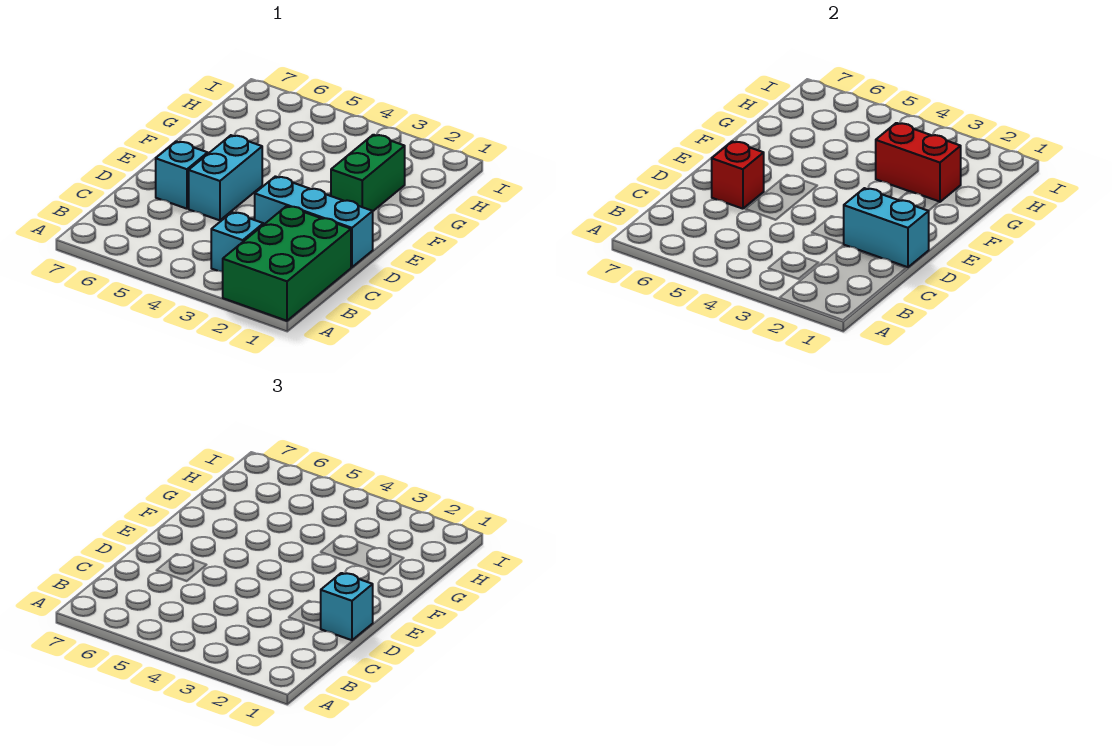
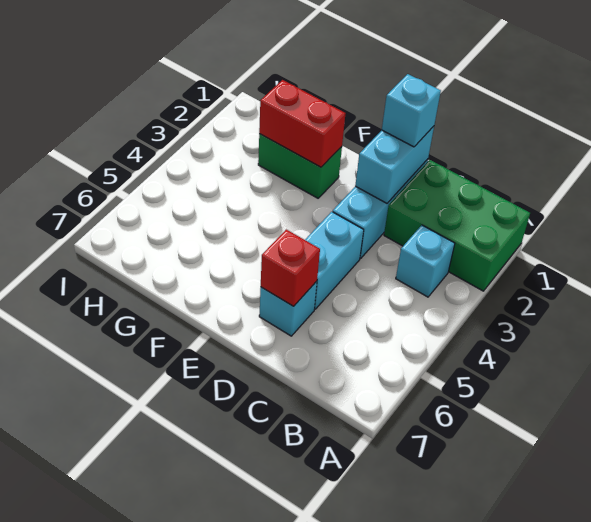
cyan brick D5:E5 level 1 -> cyan brick D4:D5 level 1
red brick G2:G3 level 2 -> red brick F2:G2 level 2

